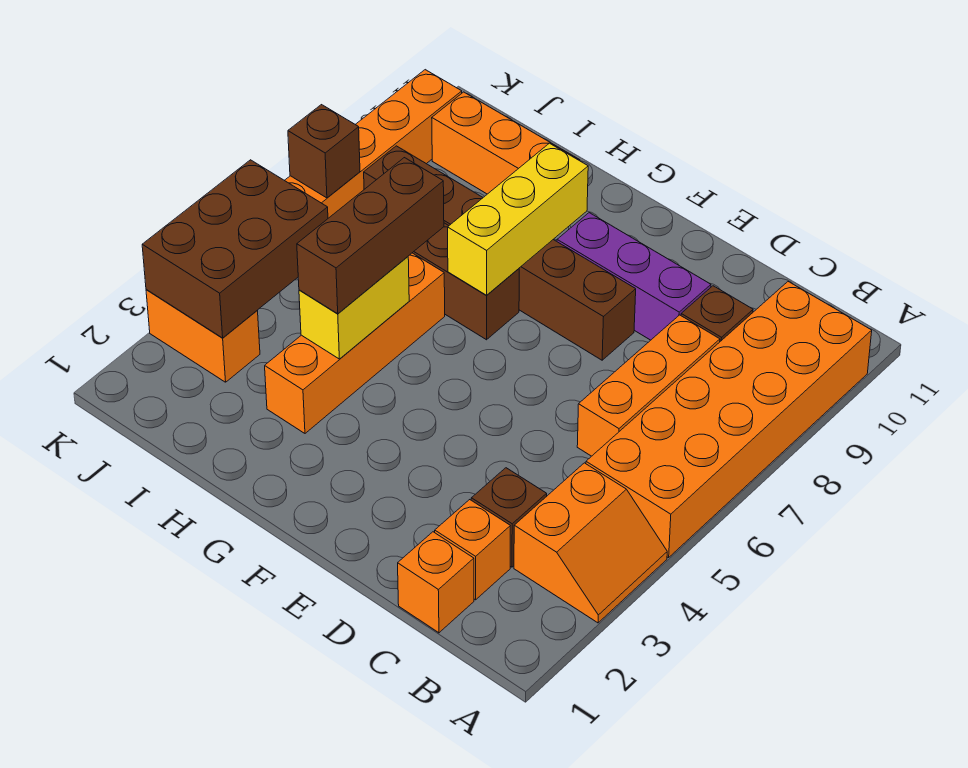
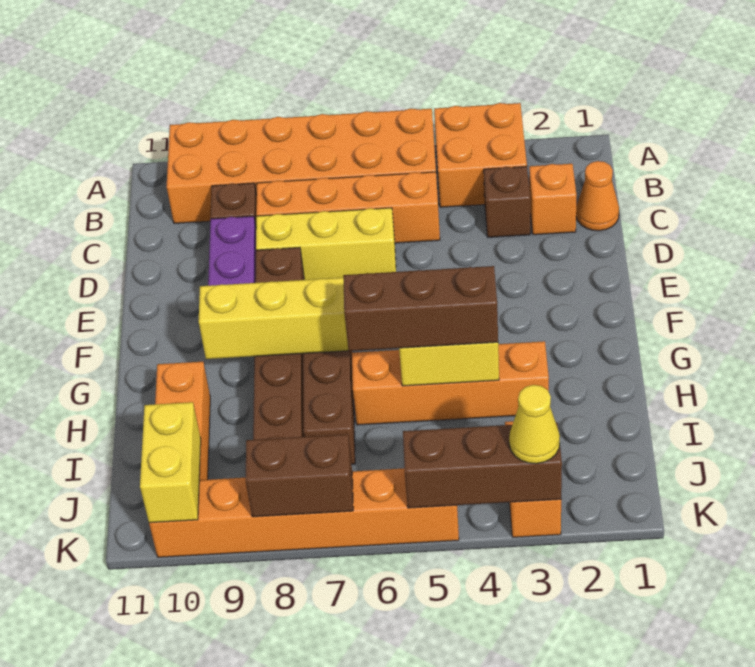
orange slope A3:B4 level 1 top B -> orange brick A3:B4 level 1
orange brick C1 level 1 -> orange cone C1 level 1
orange brick C6:C8 level 1 -> orange brick C5:C8 level 1
none -> yellow brick D6:D8 level 1
brown brick J3:K5 level 2 -> brown brick K3:K5 level 2
none -> yellow brick J10:K10 level 2
none -> yellow cone K3 level 3
brown brick K7 level 2 -> brown brick K7:K8 level 2

